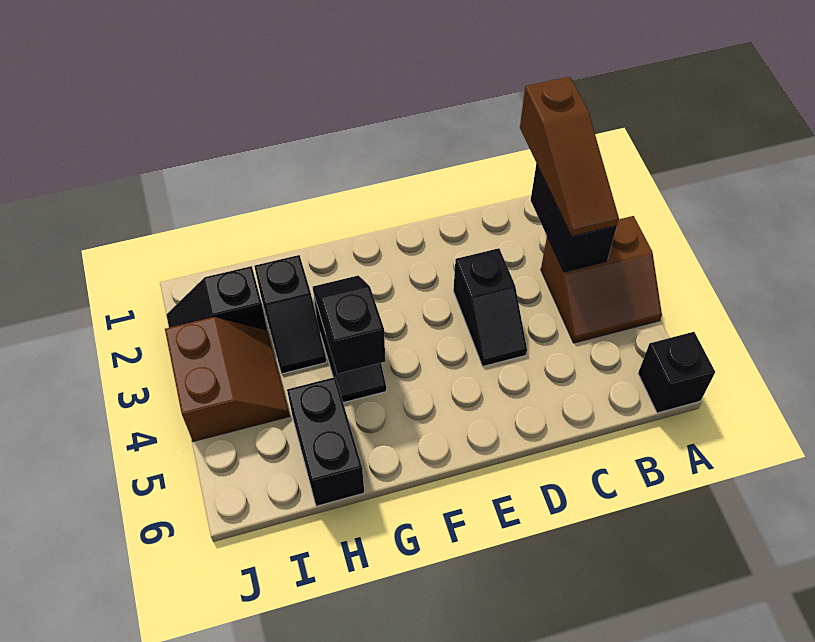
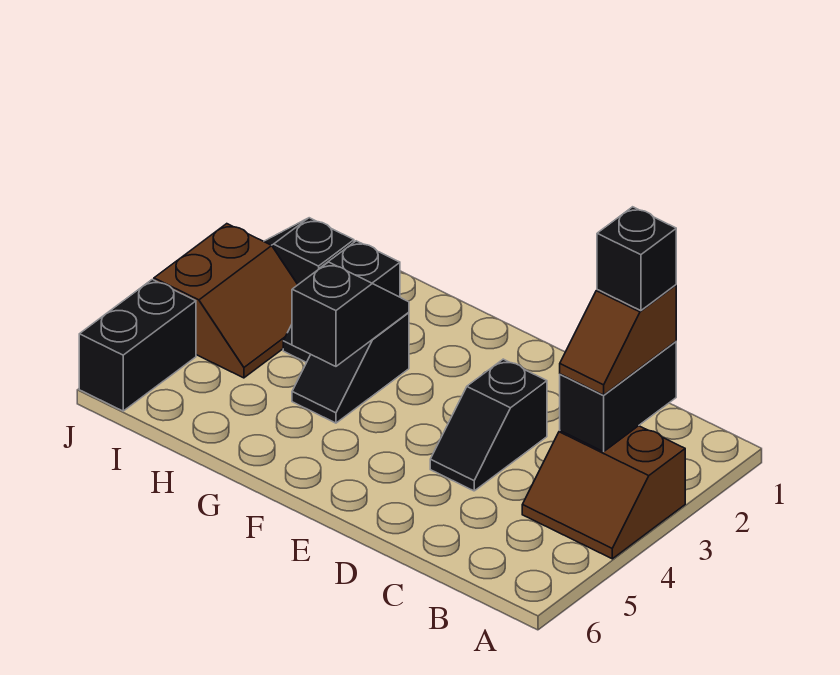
black brick A6 level 1 -> black brick B2 level 4
brown slope B1:B3 level 3 top 1 -> brown slope B2:B3 level 3 top 2
black brick H5:H6 level 1 -> black brick J5:J6 level 1

